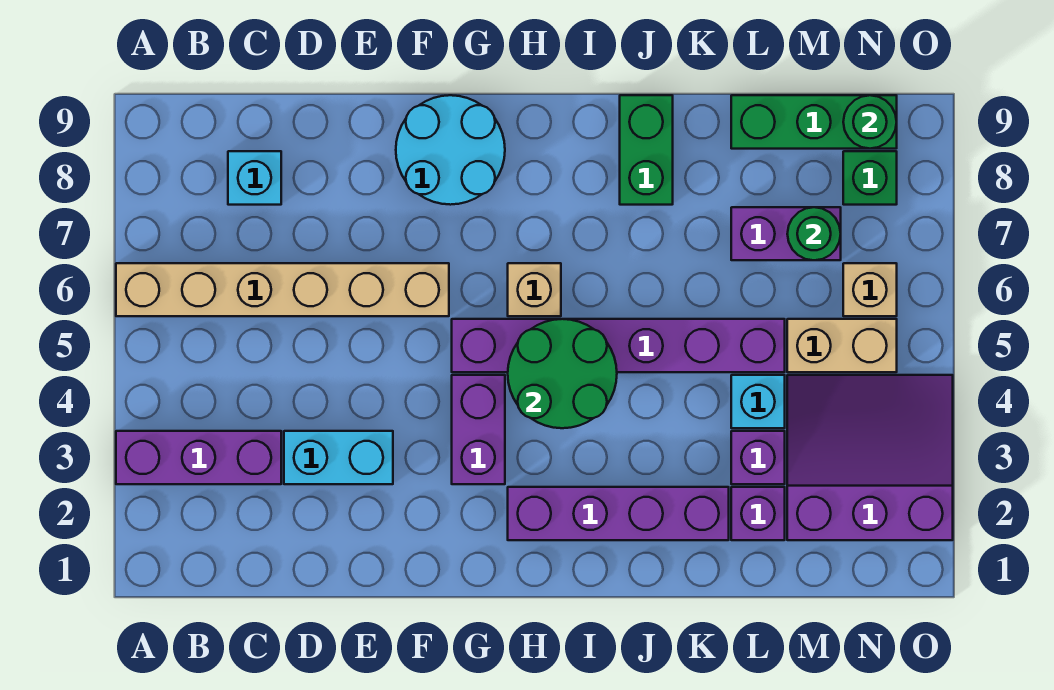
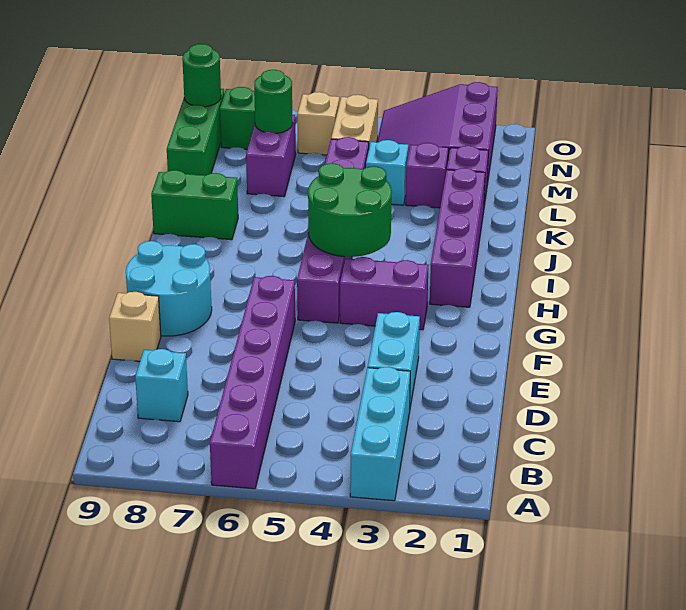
purple brick A3:C3 level 1 -> cyan brick A3:C3 level 1
tan brick A6:F6 level 1 -> purple brick A6:F6 level 1
tan brick H6 level 1 -> tan brick E9 level 1

